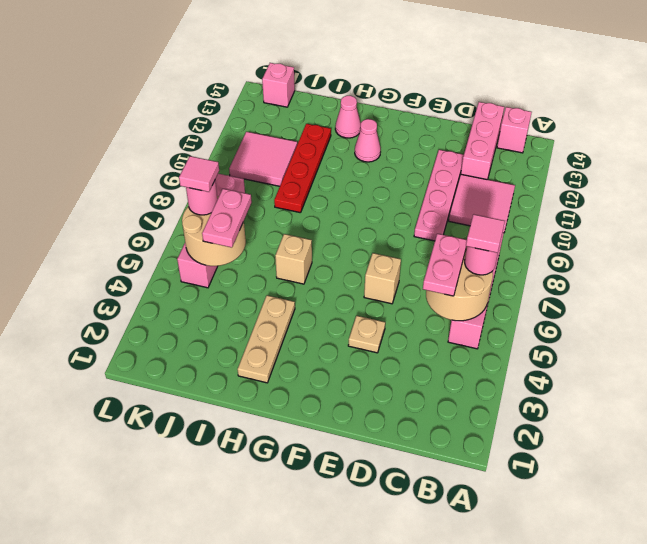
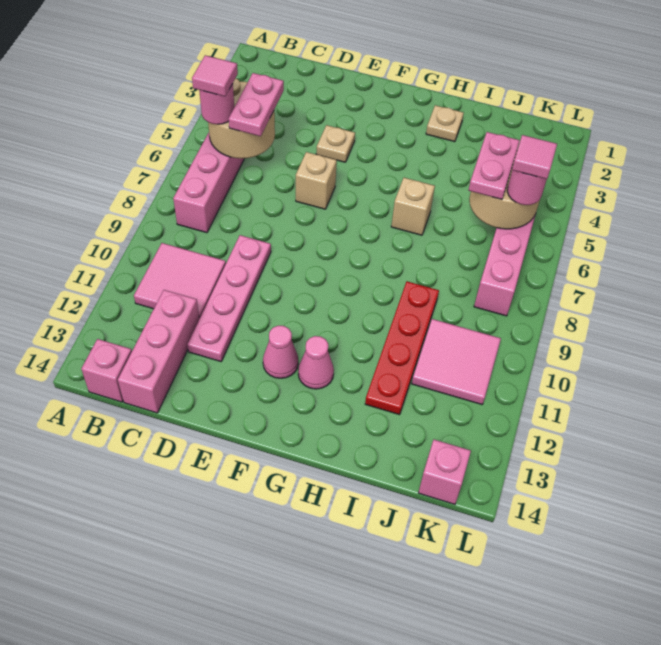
tan plate H2:H4 level 1 -> tan plate H2 level 1
pink cone H13 level 1 -> pink cone F12 level 1

